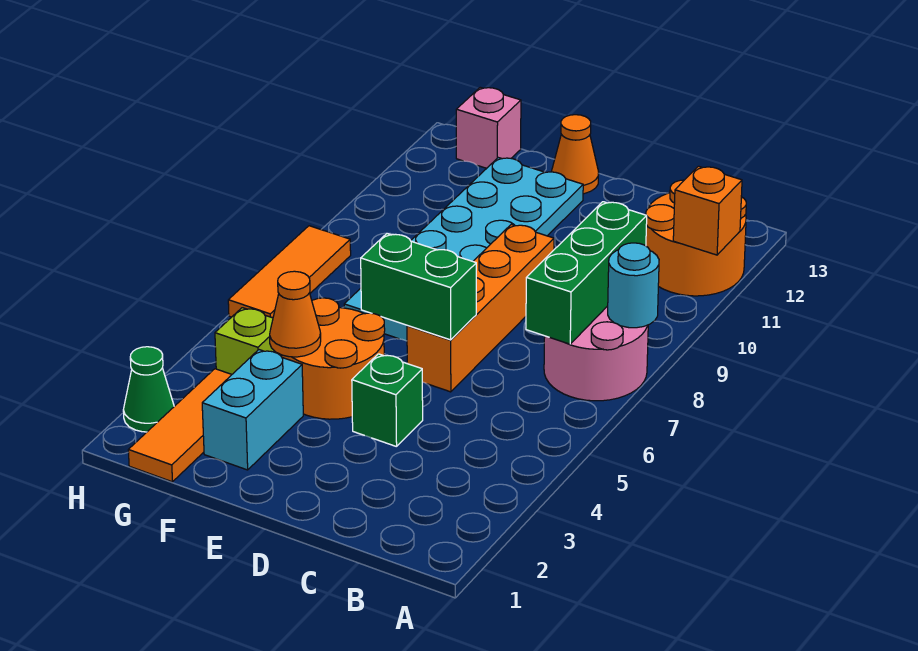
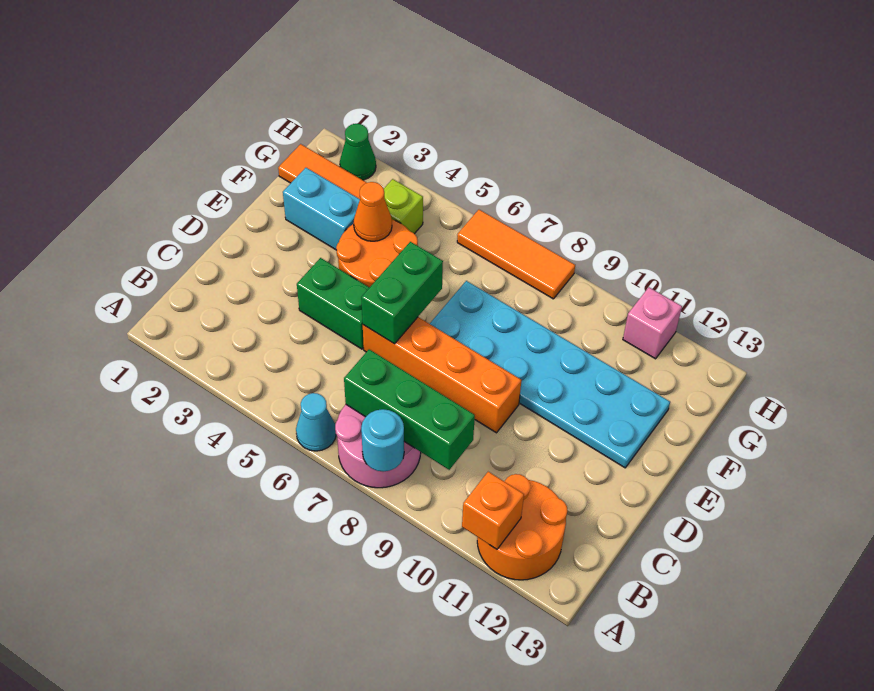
none -> cyan cone A6 level 1
green brick D4 level 1 -> green brick D4:D5 level 1
orange cone E13 level 1 -> none
pink brick G13 level 1 -> pink brick H11 level 1

